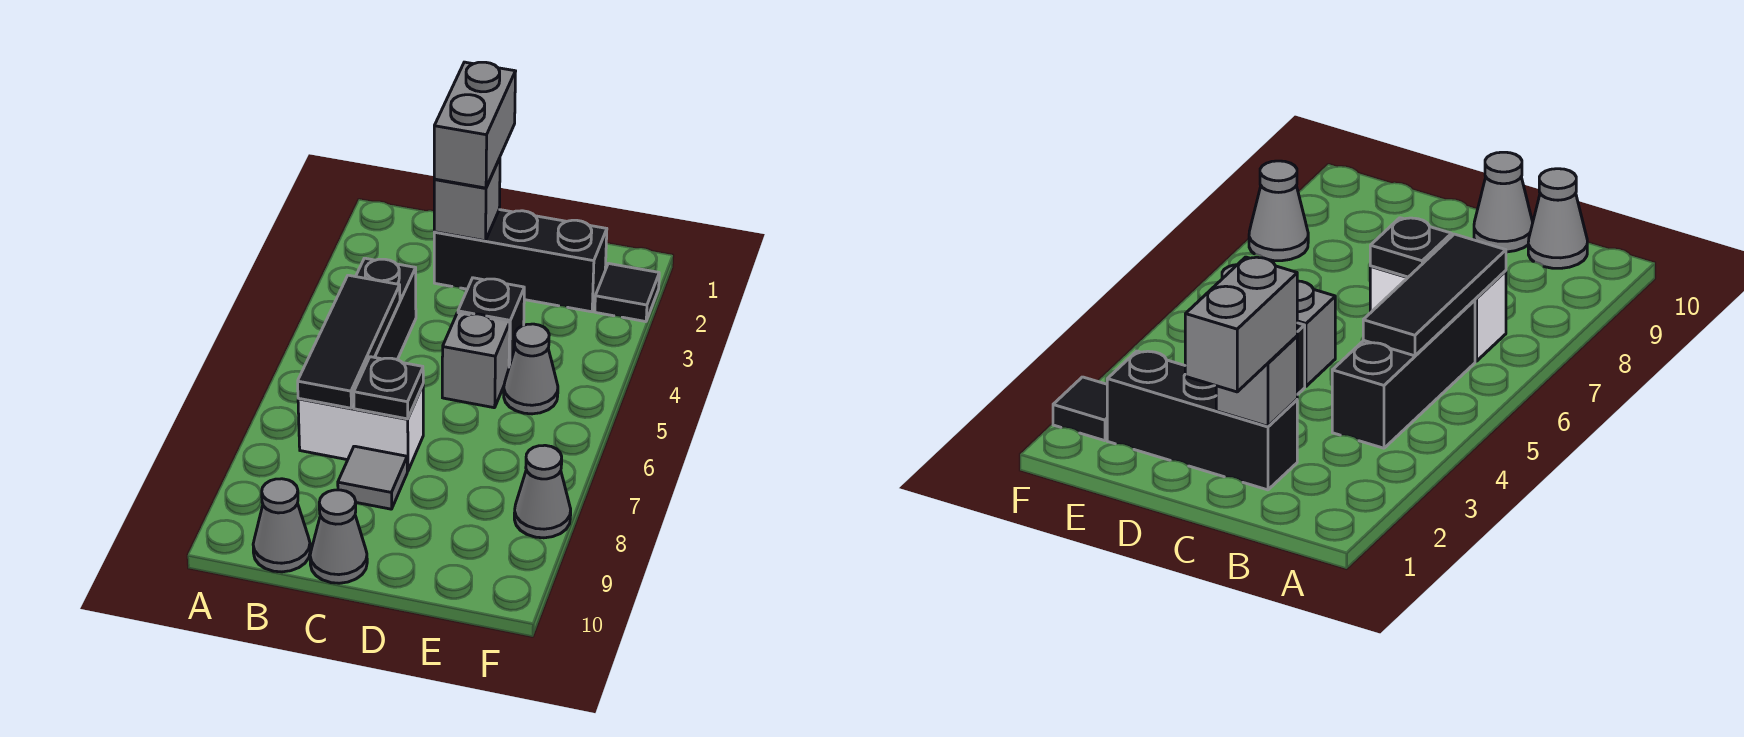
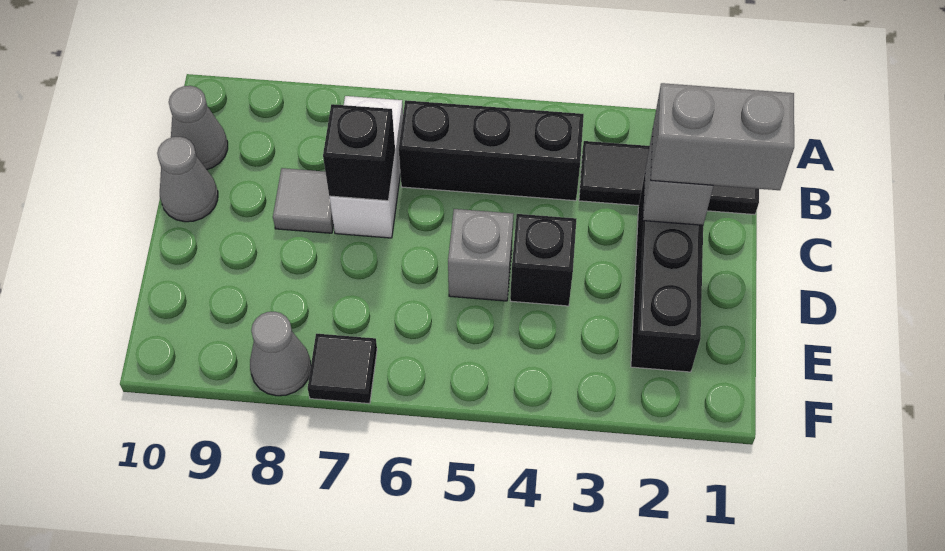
black tile B5:B7 level 2 -> black tile B1:B3 level 1
black plate C7 level 2 -> black brick C7 level 2
grey cone E5 level 1 -> none
black tile F2 level 1 -> black tile F7 level 1

